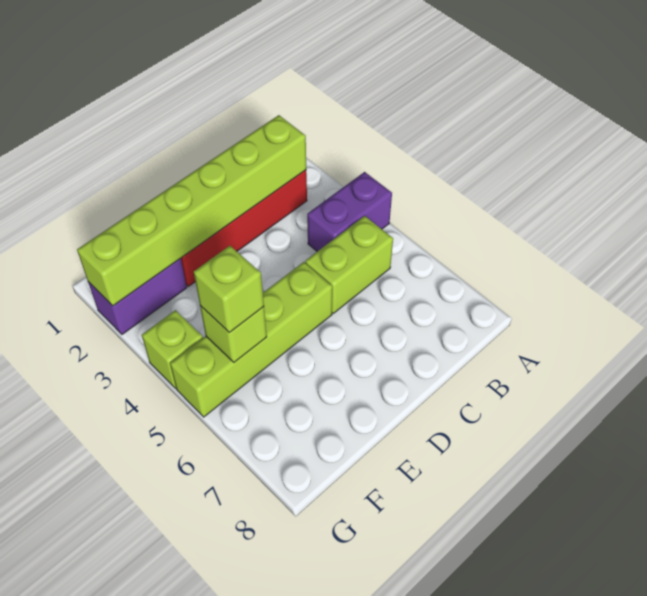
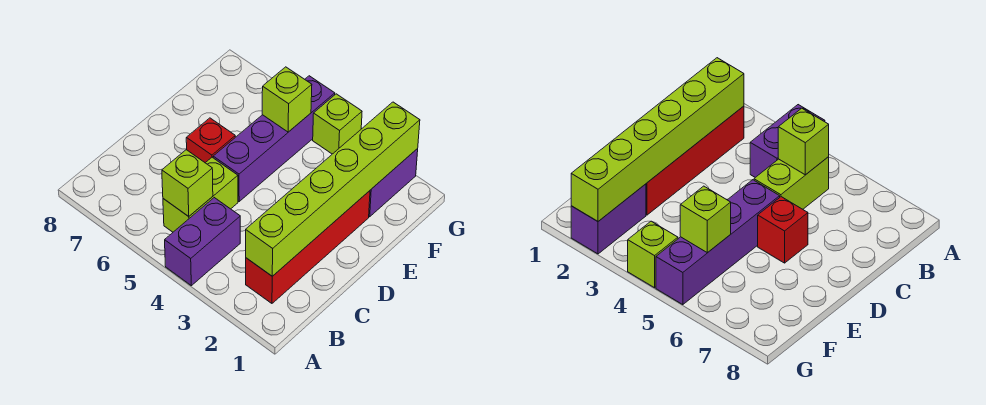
lime brick D5:G5 level 1 -> purple brick D5:G5 level 1
none -> red brick D6 level 1
lime brick F5 level 3 -> lime brick B5 level 2

